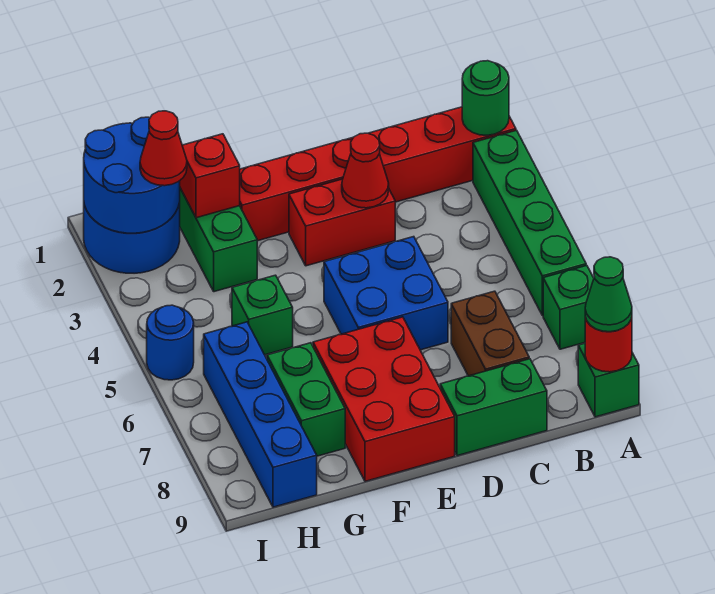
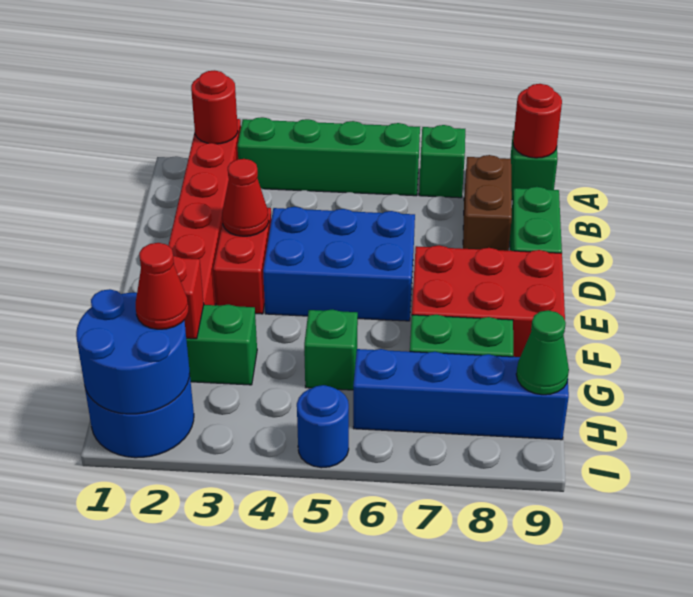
green round brick A2 level 2 -> red round brick A2 level 2
green cone A9 level 3 -> green cone H9 level 2
brown brick C7:C8 level 1 -> brown brick B8:C8 level 1
blue brick D5:E6 level 1 -> blue brick D4:E6 level 1

